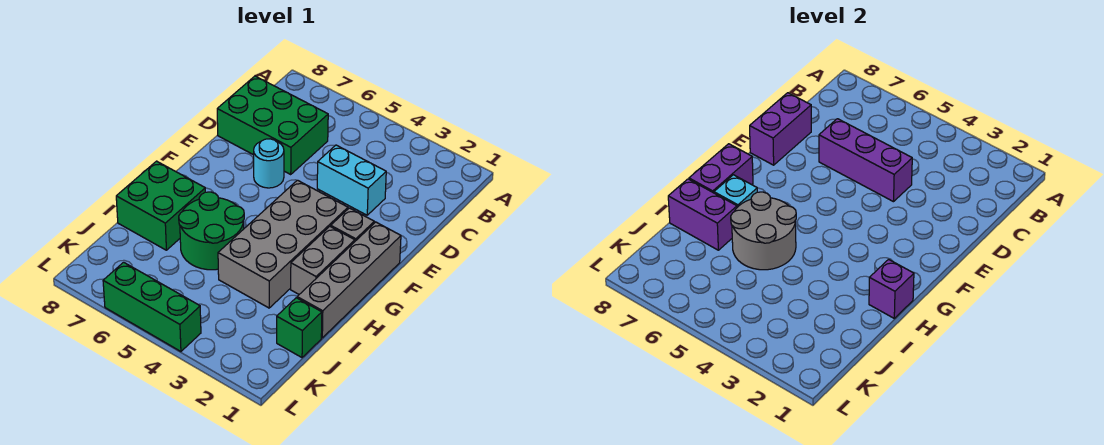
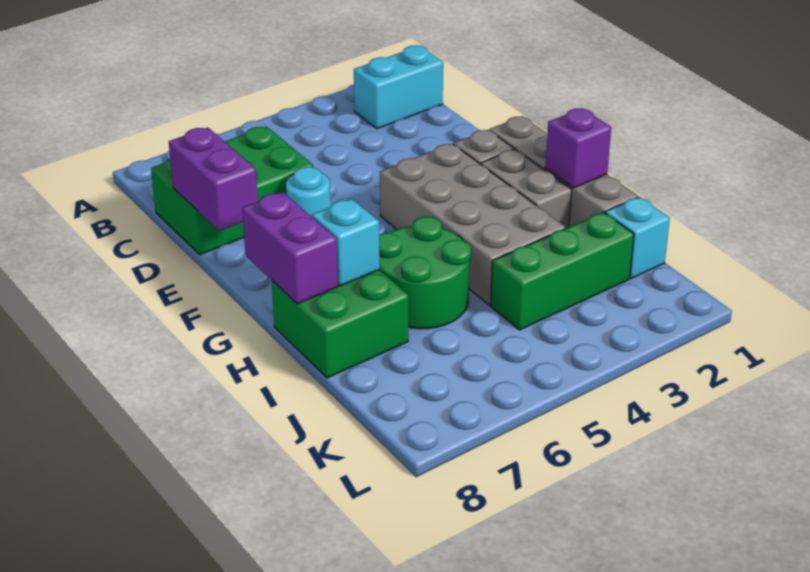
cyan brick D3:D4 level 1 -> cyan brick B1:B2 level 1
purple brick D4:D6 level 2 -> none
grey round brick H5:I6 level 2 -> none
purple brick I7:I8 level 2 -> none
green brick J1 level 1 -> cyan brick J1 level 1
green brick L4:L6 level 1 -> green brick J2:J4 level 1

